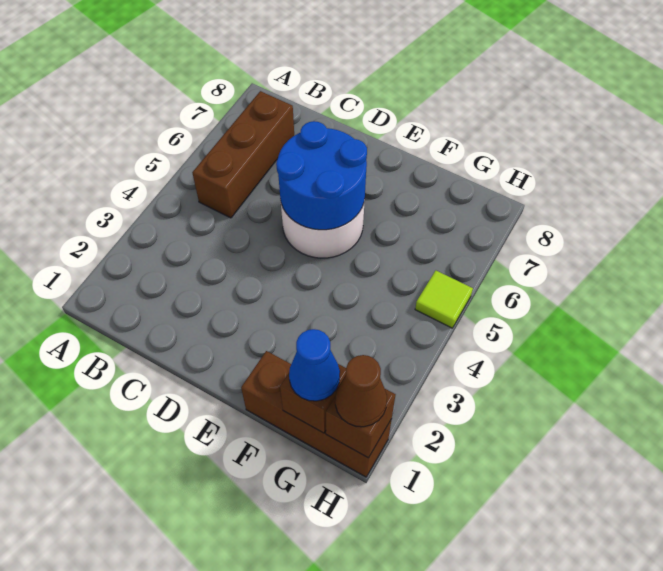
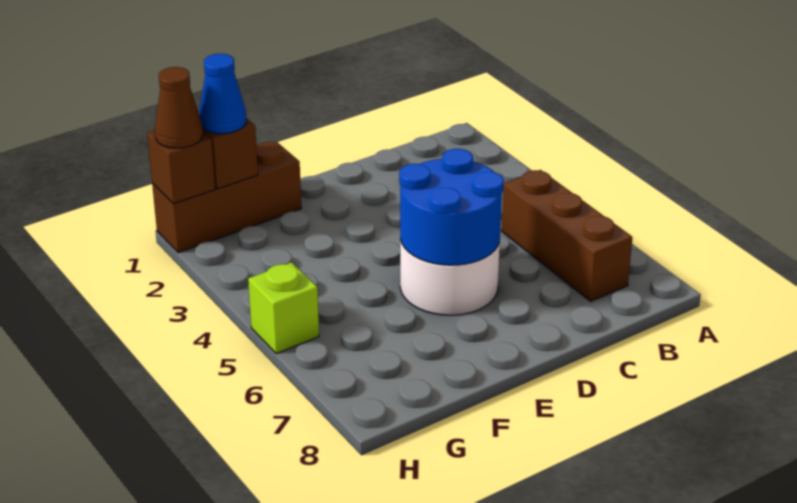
lime tile H5 level 1 -> lime brick H5 level 1

